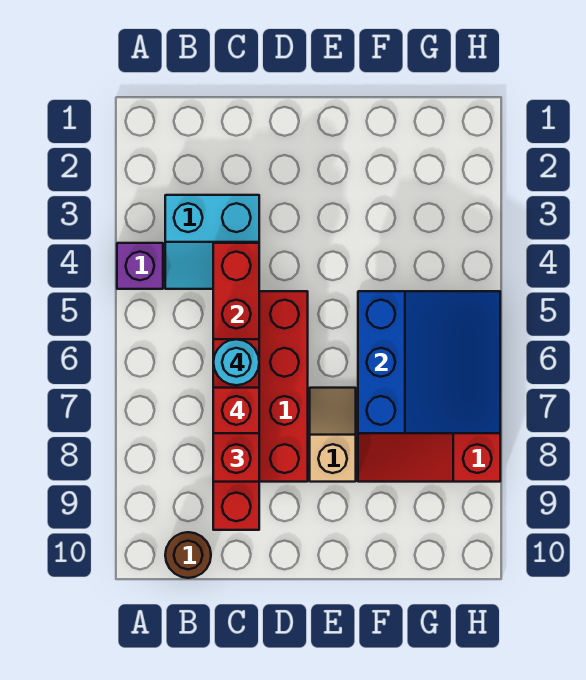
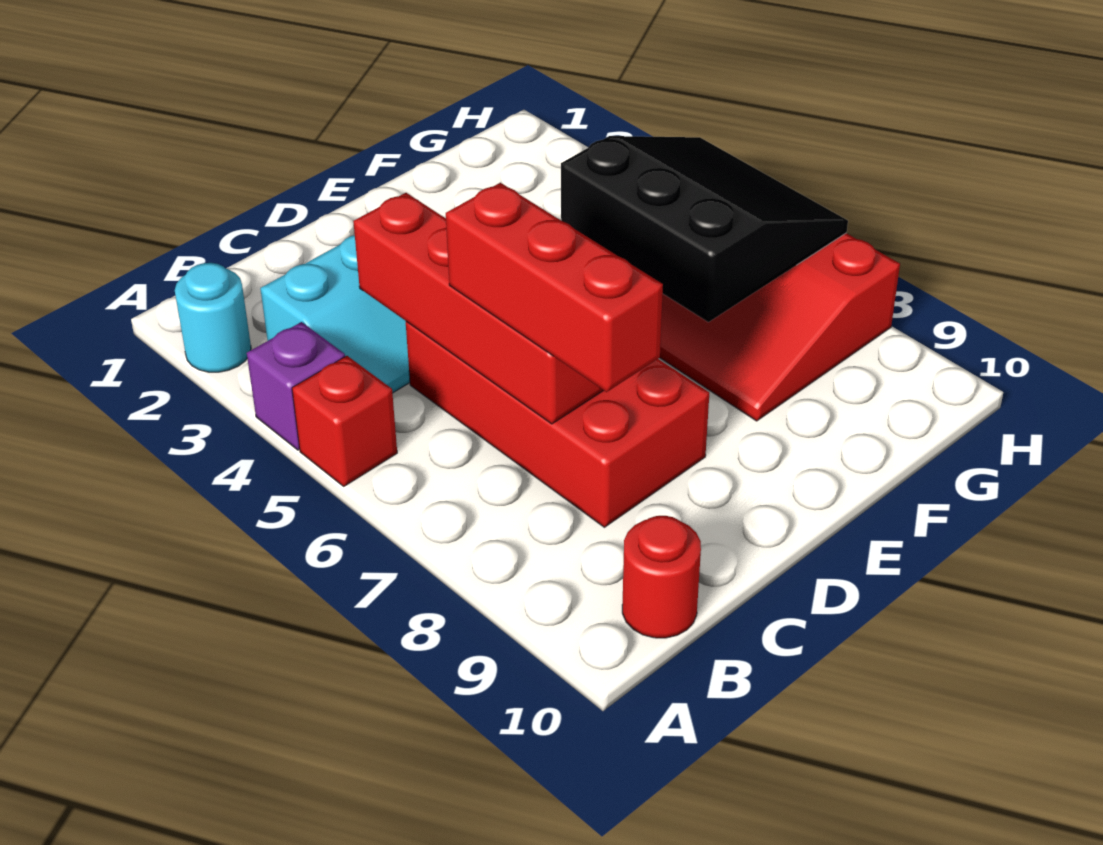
brown round brick B10 level 1 -> red round brick B10 level 1
red brick C4:C9 level 2 -> red brick C4:C7 level 2
cyan round brick C6 level 4 -> cyan round brick A2 level 1
red brick C7 level 4 -> red brick A5 level 1
tan slope E7:E8 level 1 top 8 -> none
blue slope F5:H7 level 2 top F -> black slope F5:H7 level 2 top F

